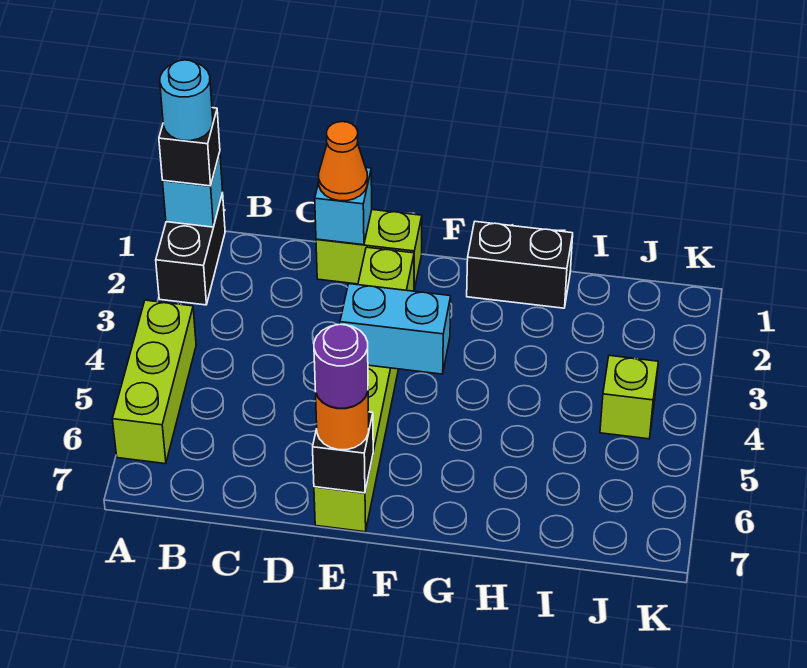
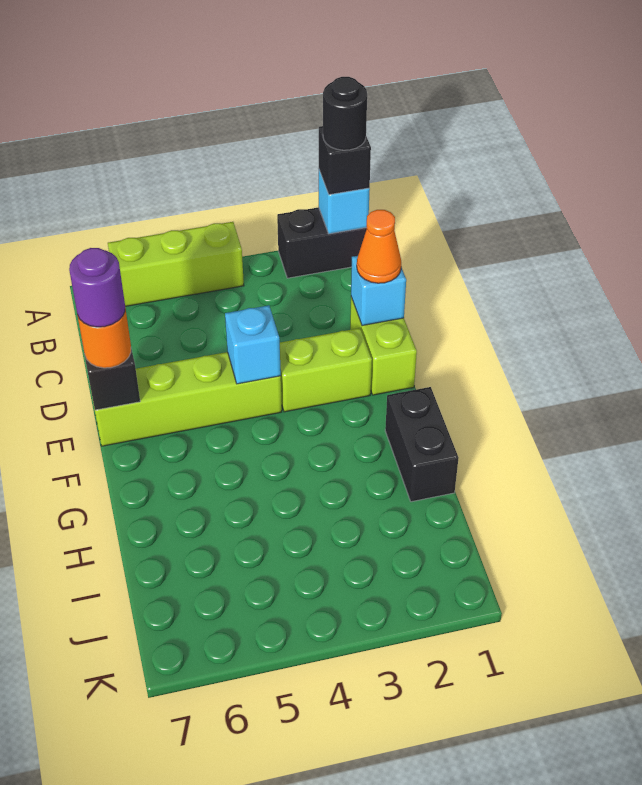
cyan round brick A1 level 4 -> black round brick A1 level 4
cyan brick E4:F4 level 2 -> cyan brick E4 level 2
lime brick J4 level 1 -> none

